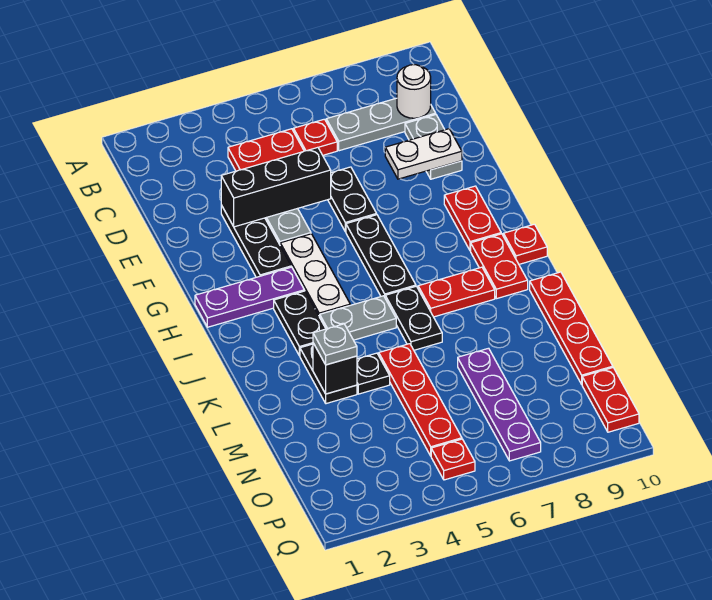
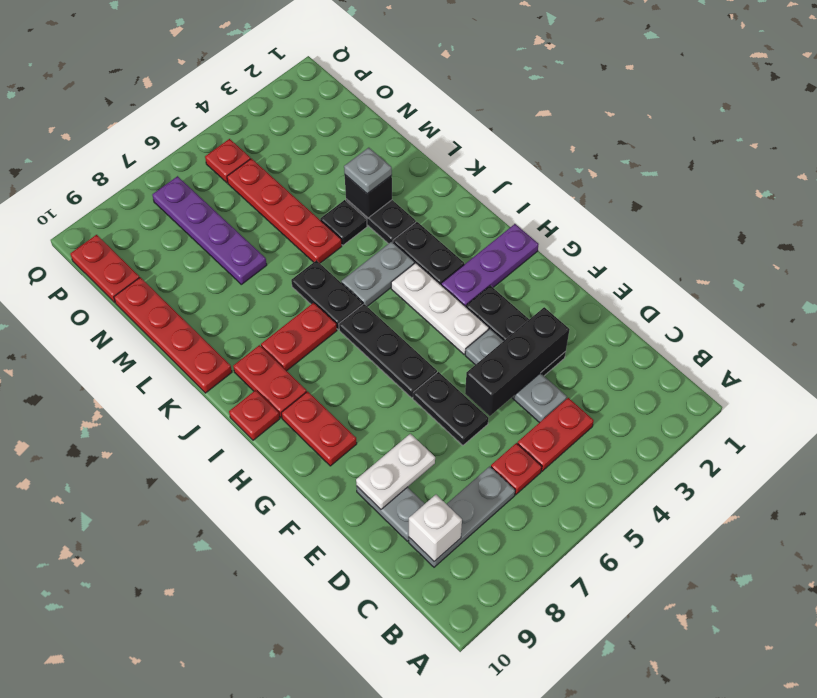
white round brick C9 level 2 -> white brick C9 level 2

